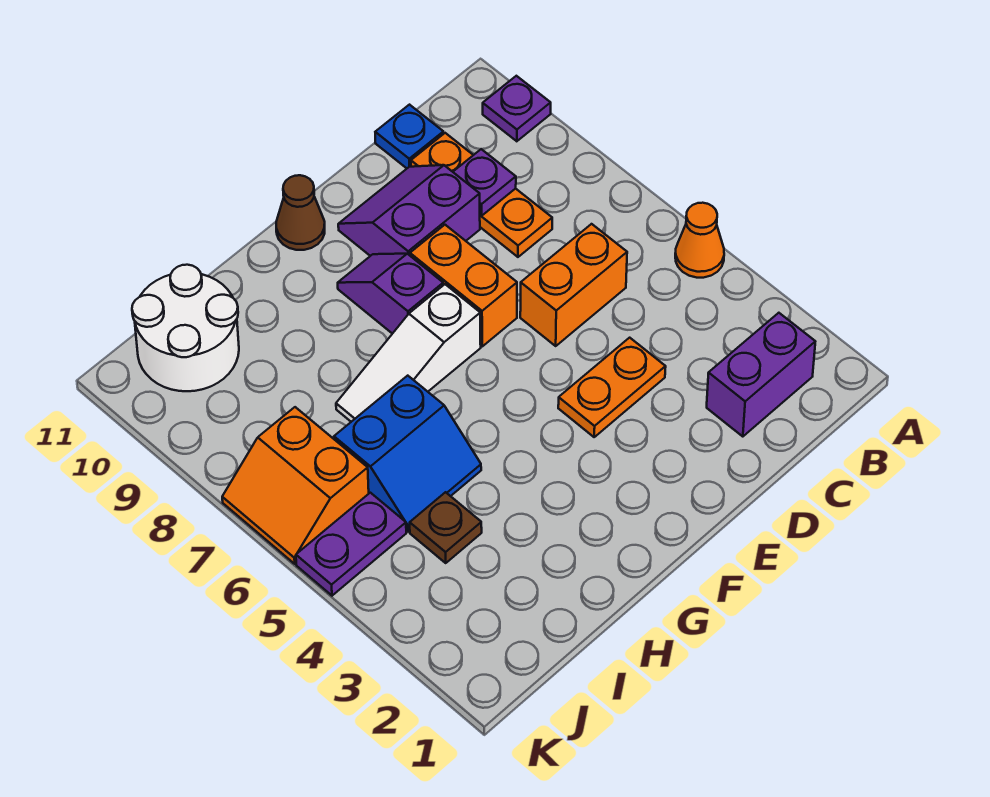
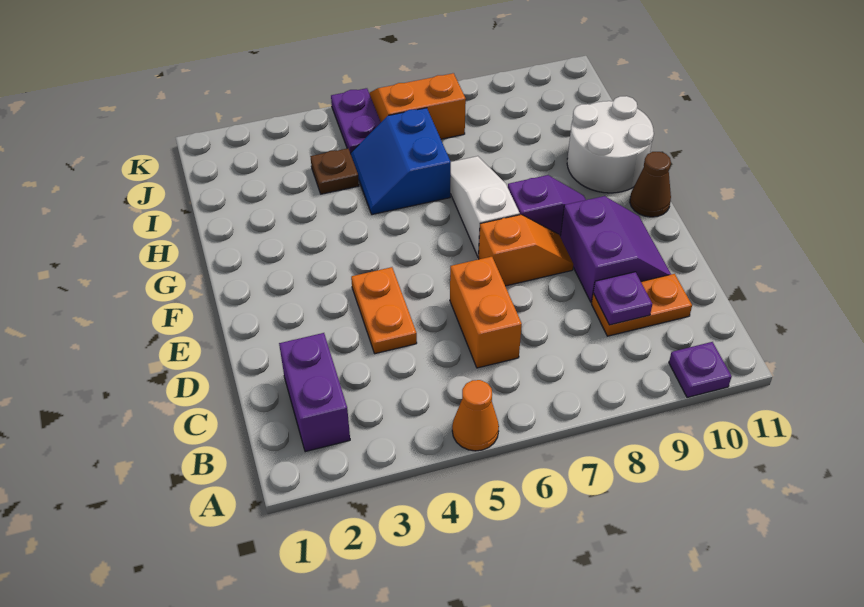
orange plate C8:C10 level 1 -> orange plate C9:C10 level 1
blue plate C11 level 1 -> none
orange brick E7:E8 level 1 -> orange slope E7:E8 level 1 top 7
white round brick I10:J11 level 1 -> white round brick G10:H11 level 1

